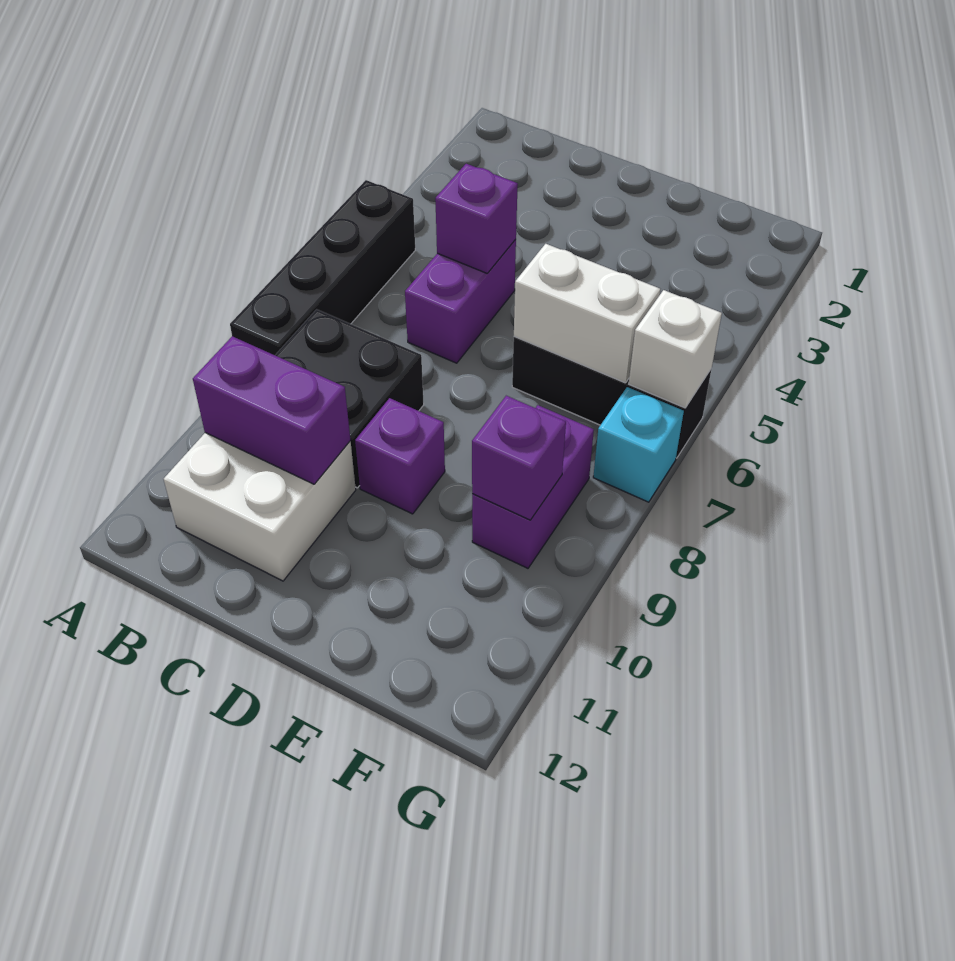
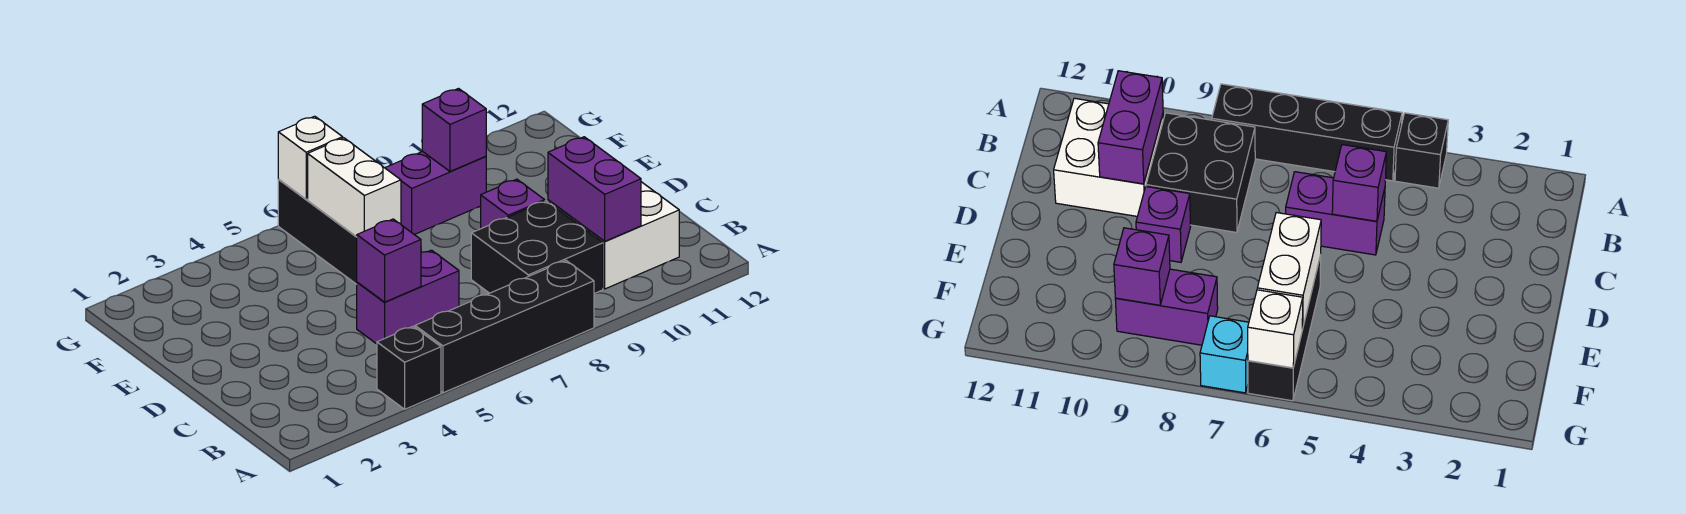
none -> black brick A4 level 1

